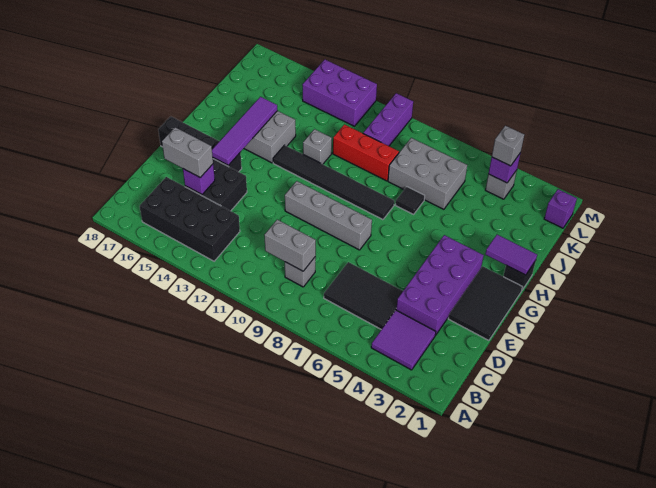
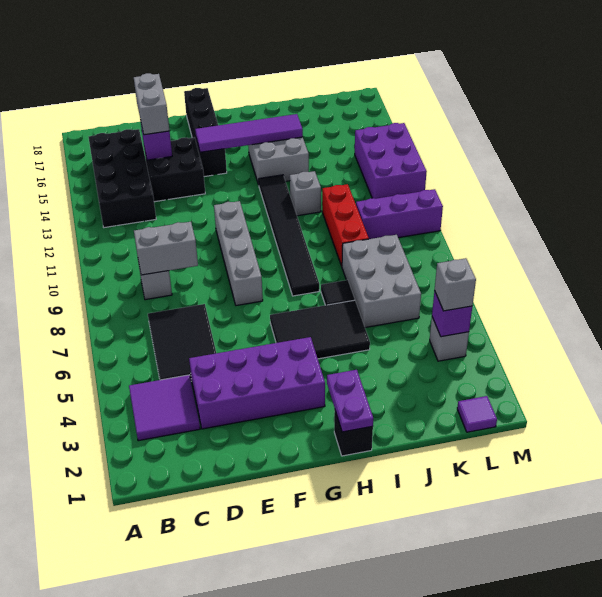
grey brick C9:C10 level 2 -> grey brick C9:D9 level 2
black tile E1:G2 level 1 -> black tile G5:I6 level 1
purple tile H1:H2 level 2 -> purple plate H1:H2 level 2
purple brick L1 level 1 -> purple tile L1 level 1

